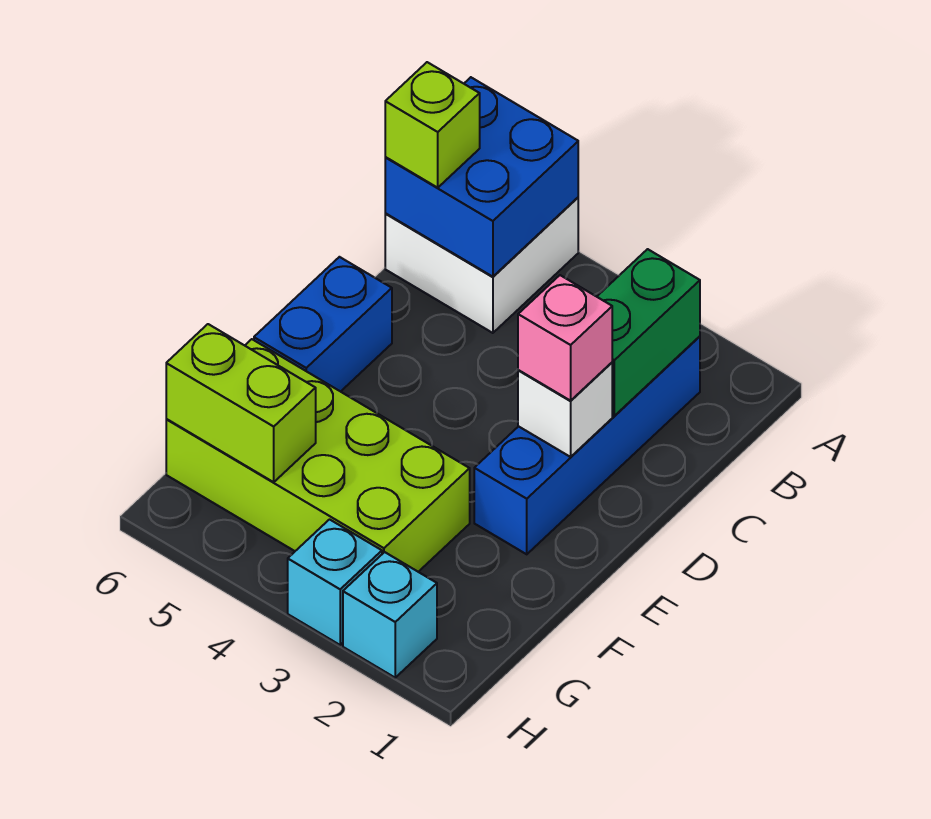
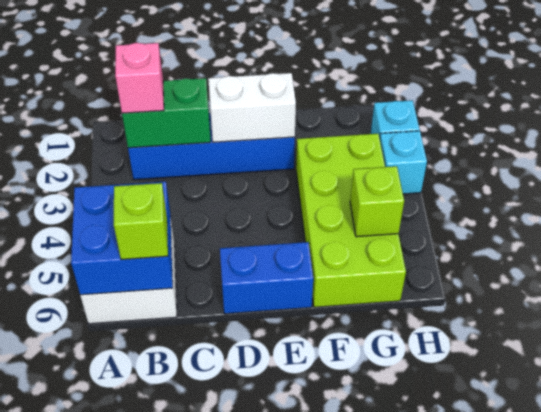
white brick D2 level 2 -> white brick D2:E2 level 2
pink brick D2 level 3 -> pink brick B2 level 3
lime brick G5:G6 level 2 -> lime brick G5 level 2

